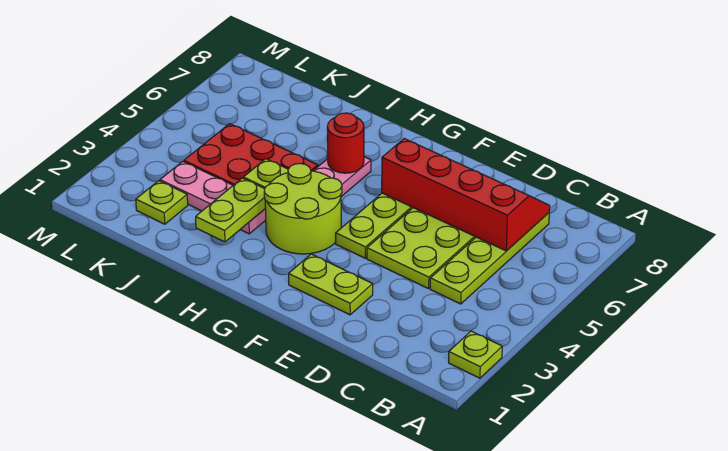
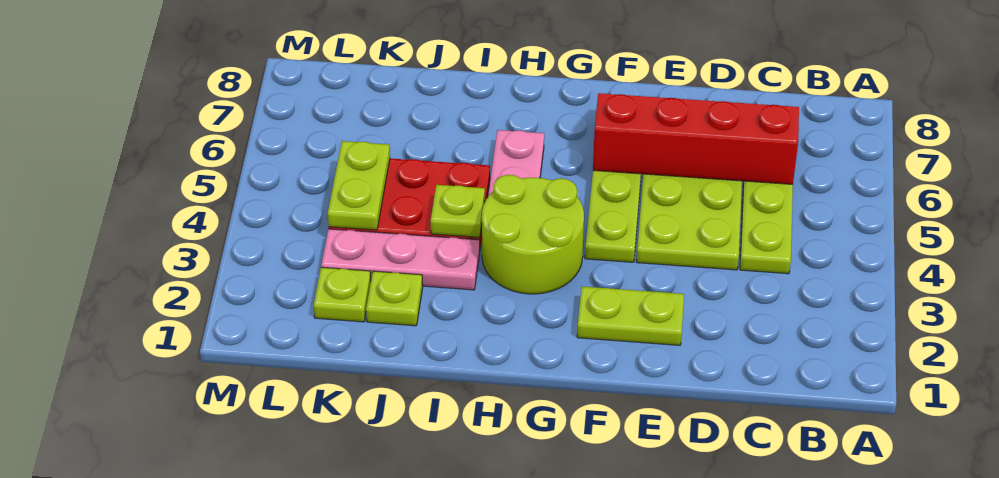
lime plate A2 level 1 -> lime plate J2 level 1
red round brick H6 level 2 -> none
lime plate I2:I3 level 2 -> lime plate K4:K5 level 2

